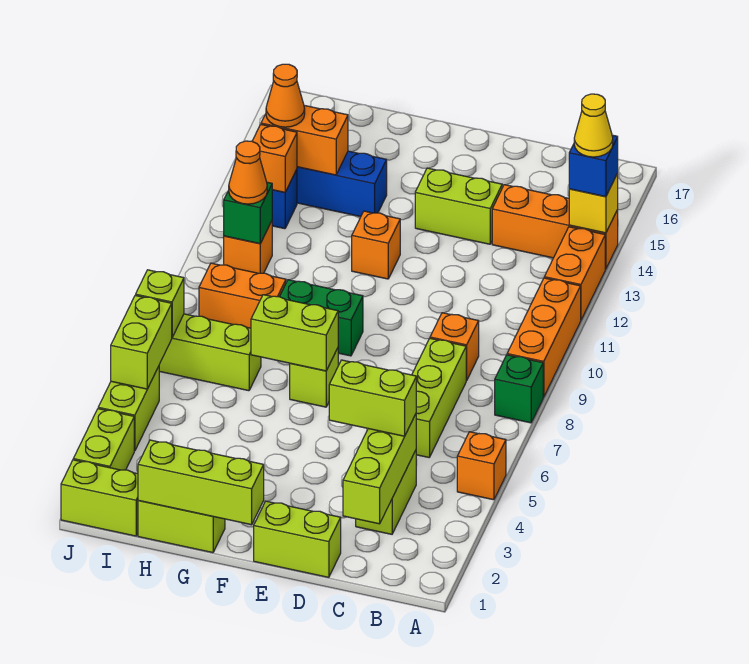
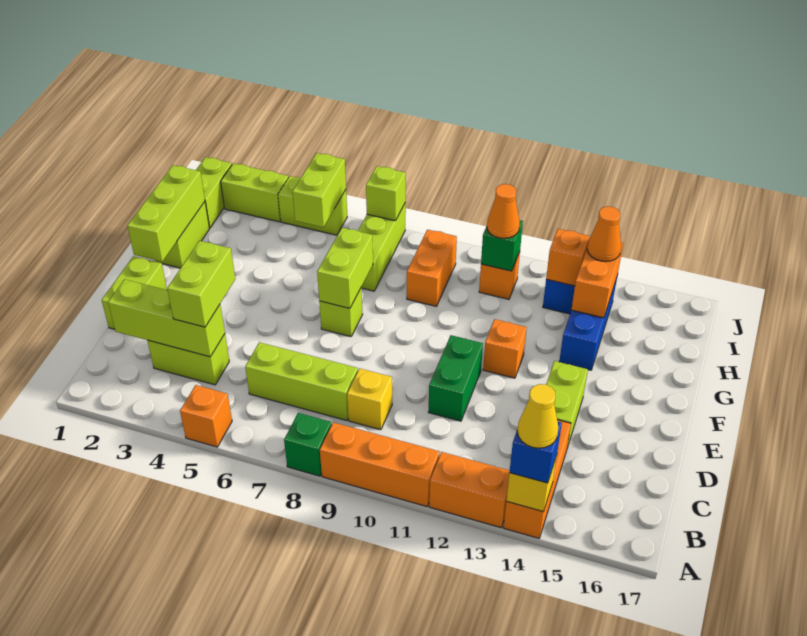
orange brick C9 level 1 -> yellow brick C9 level 1
green brick F9:G9 level 1 -> green brick D11:E11 level 1
lime brick J5:J6 level 2 -> lime brick I5:J5 level 2

